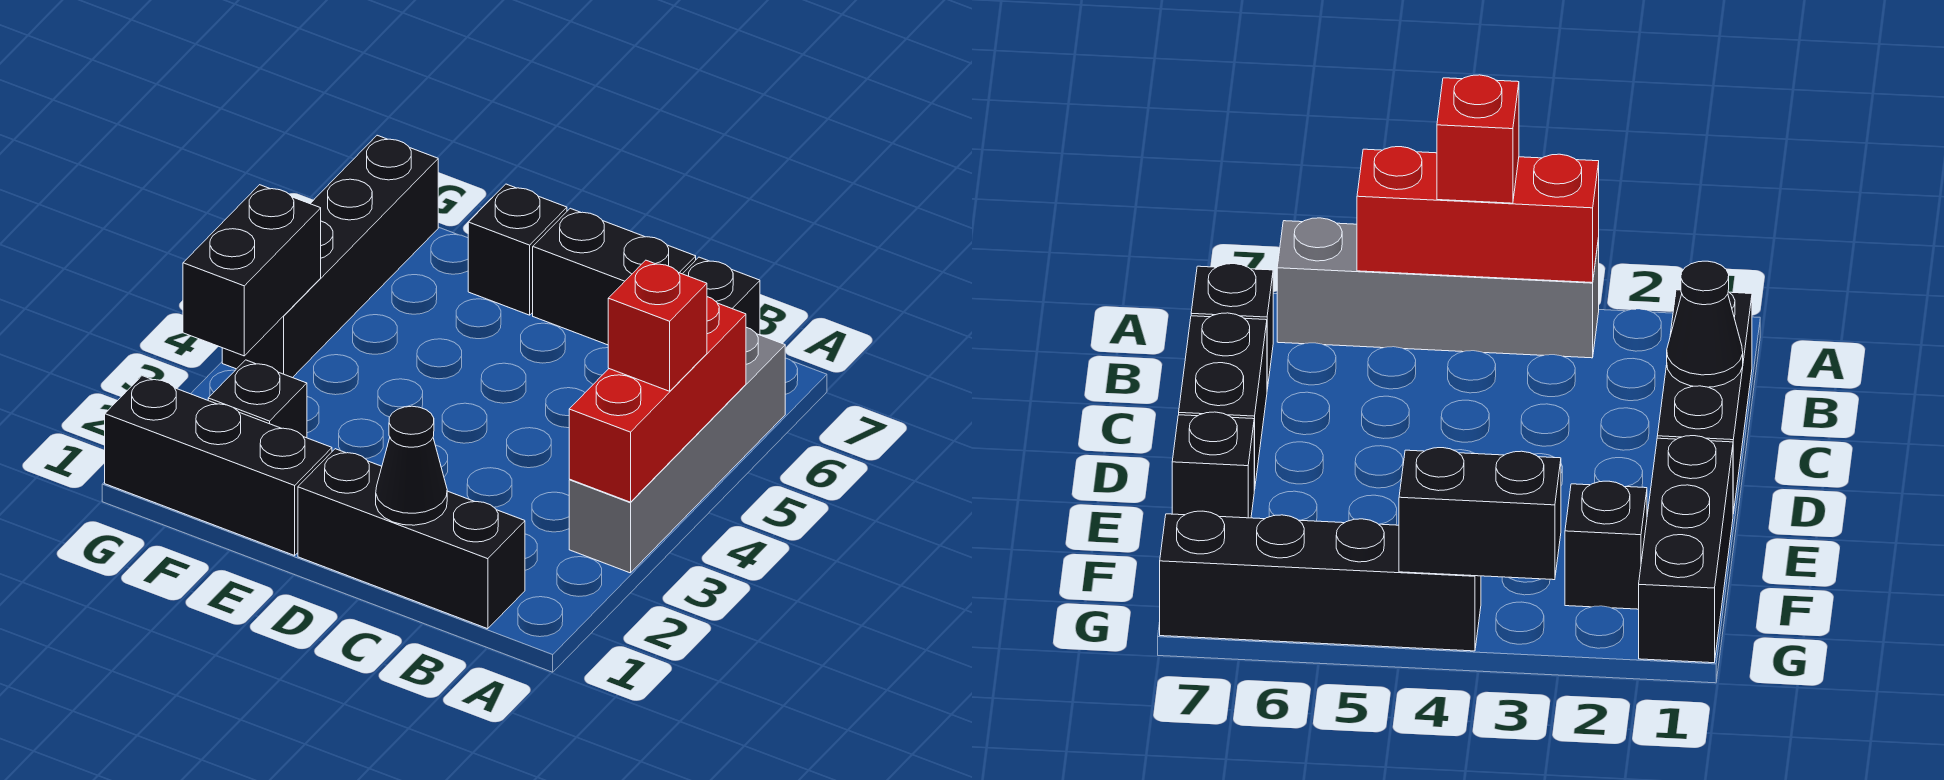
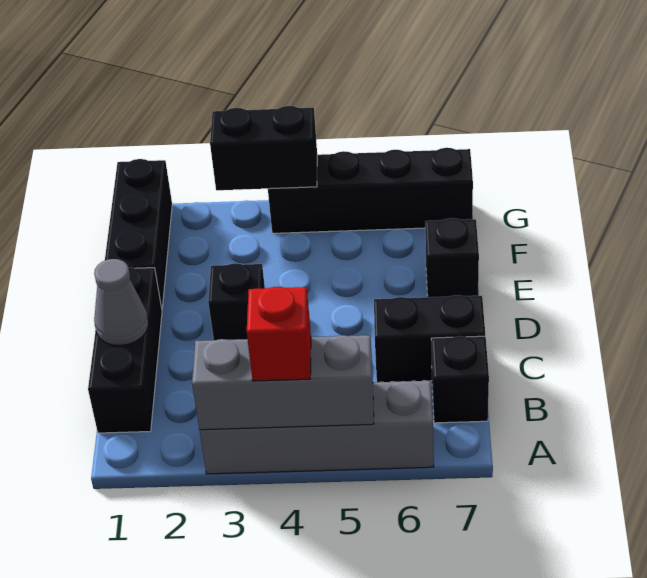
red brick A3:A5 level 2 -> grey brick A3:A5 level 2
black cone C1 level 2 -> grey cone C1 level 2
black brick C7:D7 level 1 -> black brick C6:C7 level 1
black brick F2 level 1 -> black brick D3 level 1

